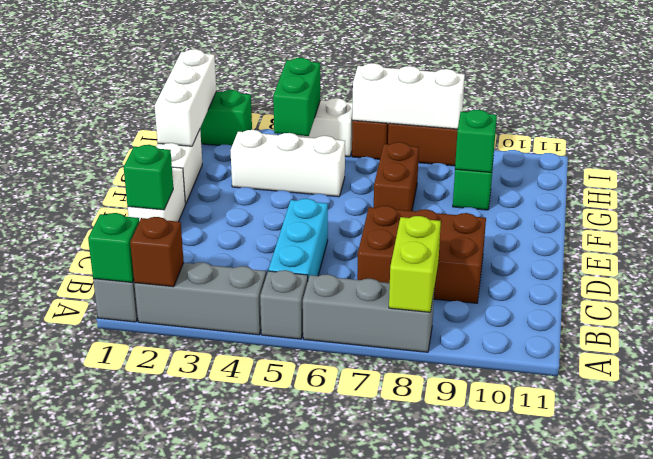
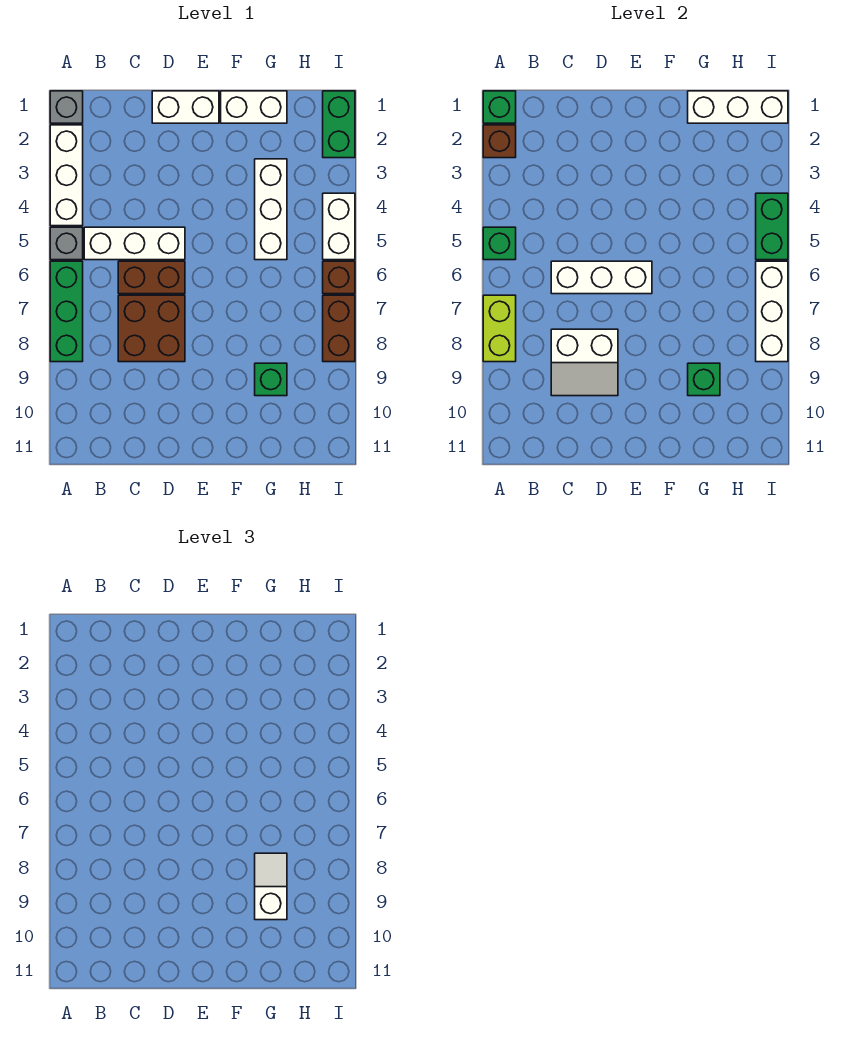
grey brick A2:A4 level 1 -> white brick A2:A4 level 1
grey brick A6:A8 level 1 -> green brick A6:A8 level 1
lime brick A8:B8 level 2 -> lime brick A7:A8 level 2
cyan brick B5:D5 level 1 -> white brick B5:D5 level 1
none -> white brick C6:E6 level 2
brown brick C7:D9 level 1 -> brown brick C7:D8 level 1
none -> white slope C8:D9 level 2 top 8
green brick D1 level 2 -> green brick A5 level 2
brown brick F7:G7 level 1 -> brown brick C6:D6 level 1
none -> white slope G8:G9 level 3 top 9
green brick H4:I4 level 2 -> green brick I4:I5 level 2

